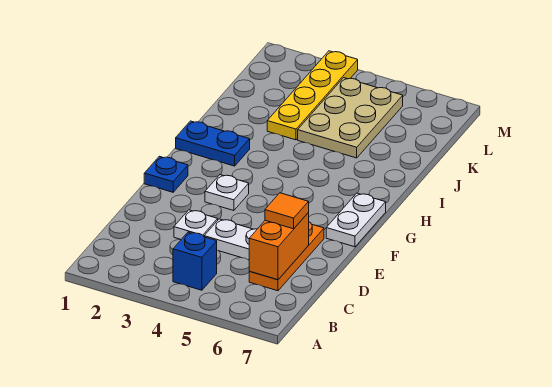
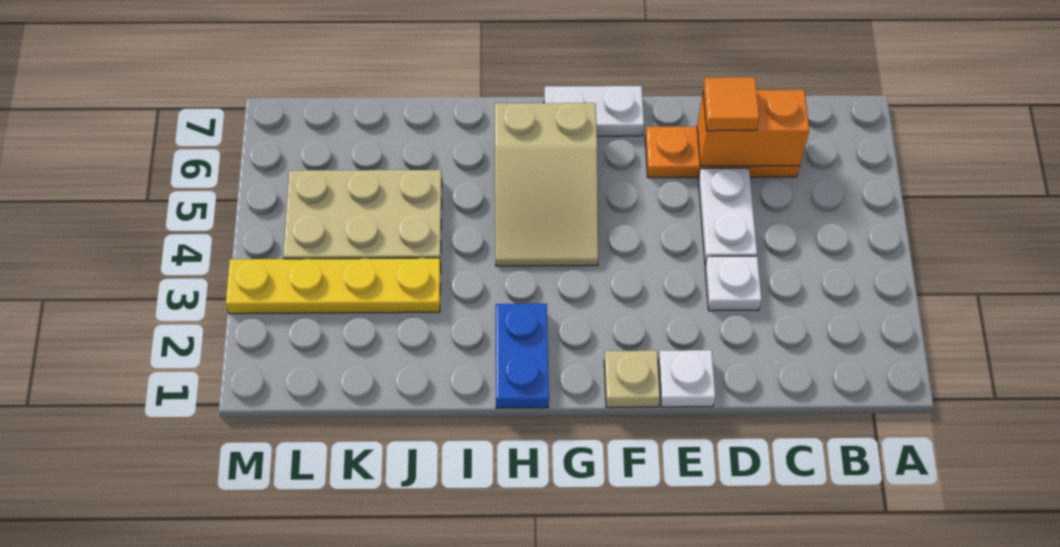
blue brick B4 level 1 -> none
blue plate F1 level 1 -> tan plate F1 level 1
white plate F3 level 1 -> white plate E1 level 1
none -> tan slope G4:H6 level 1 top 6

